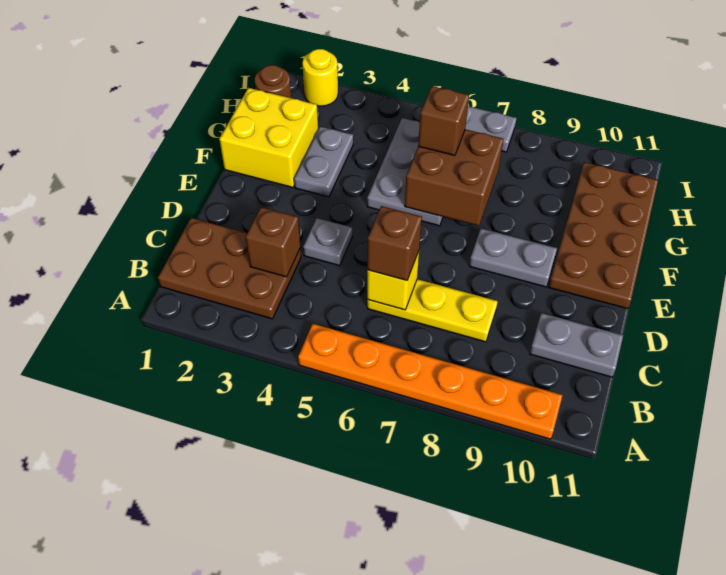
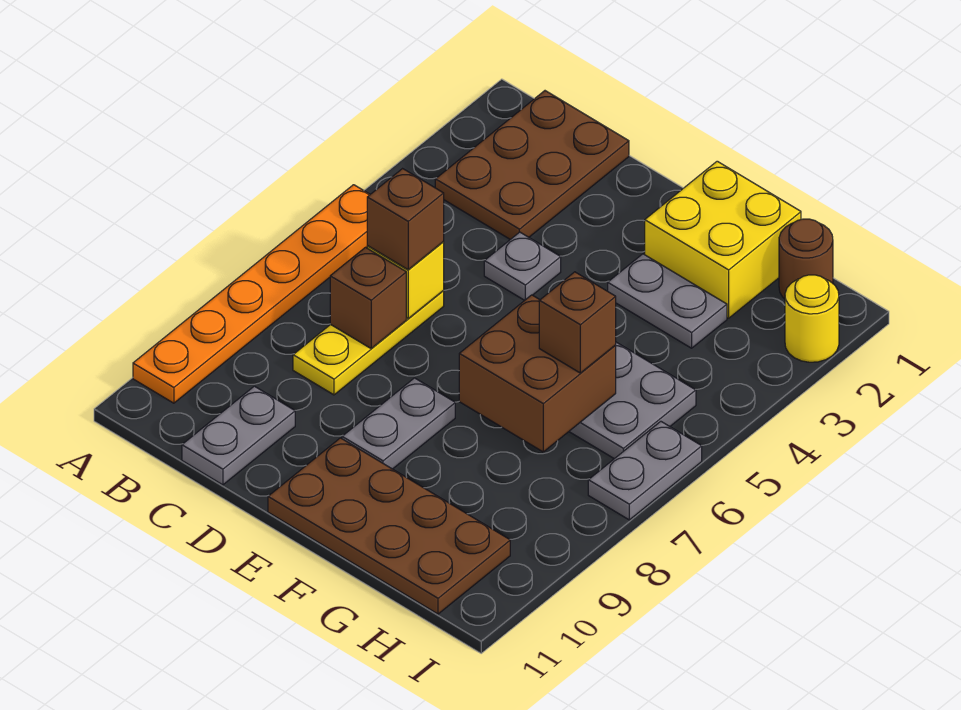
brown brick C3 level 2 -> brown brick C7 level 2

